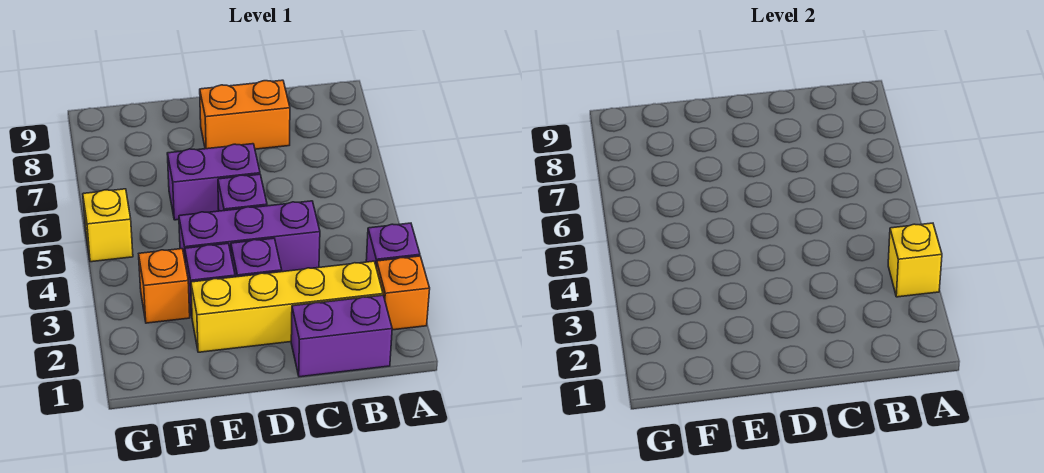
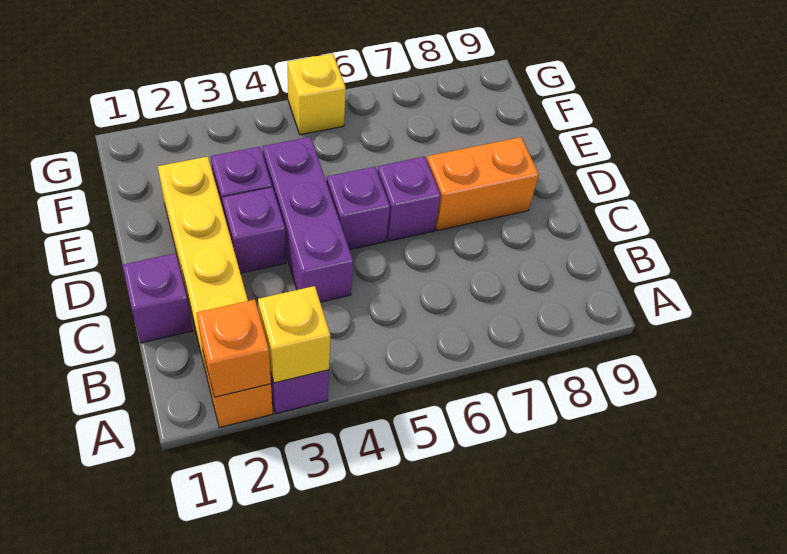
purple brick B1:C1 level 1 -> purple brick C1 level 1
orange brick C8:D8 level 1 -> orange brick D7:D8 level 1
purple brick D6:E6 level 1 -> purple brick D6 level 1
orange brick F3 level 1 -> orange brick A2 level 2

